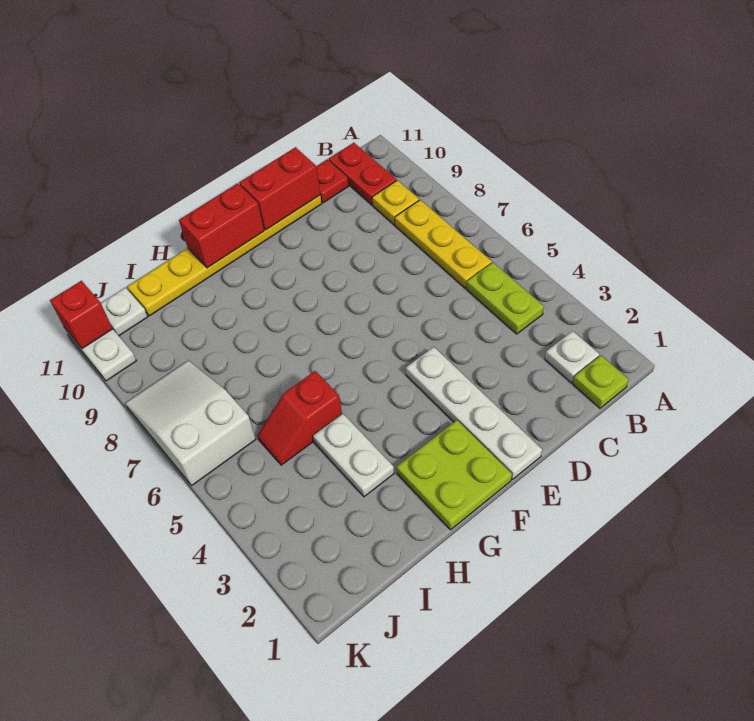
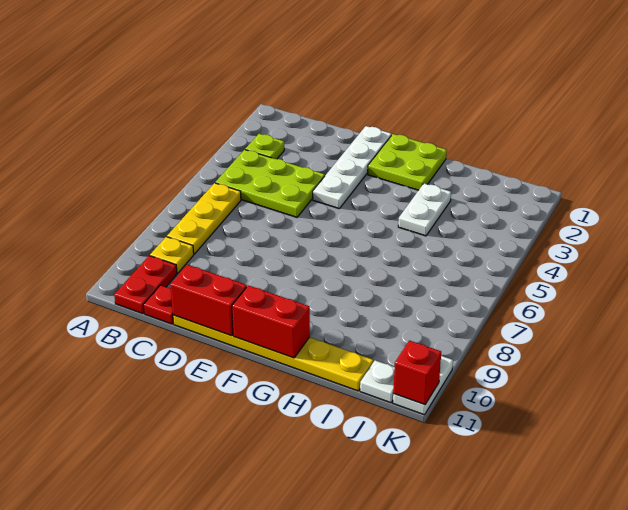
lime plate B1 level 1 -> lime plate B3 level 1
white plate B2 level 1 -> none
lime plate B4:B5 level 1 -> lime plate B4:D5 level 1
red slope H5:I5 level 1 top H -> none
white slope J6:K8 level 1 top 6 -> none

